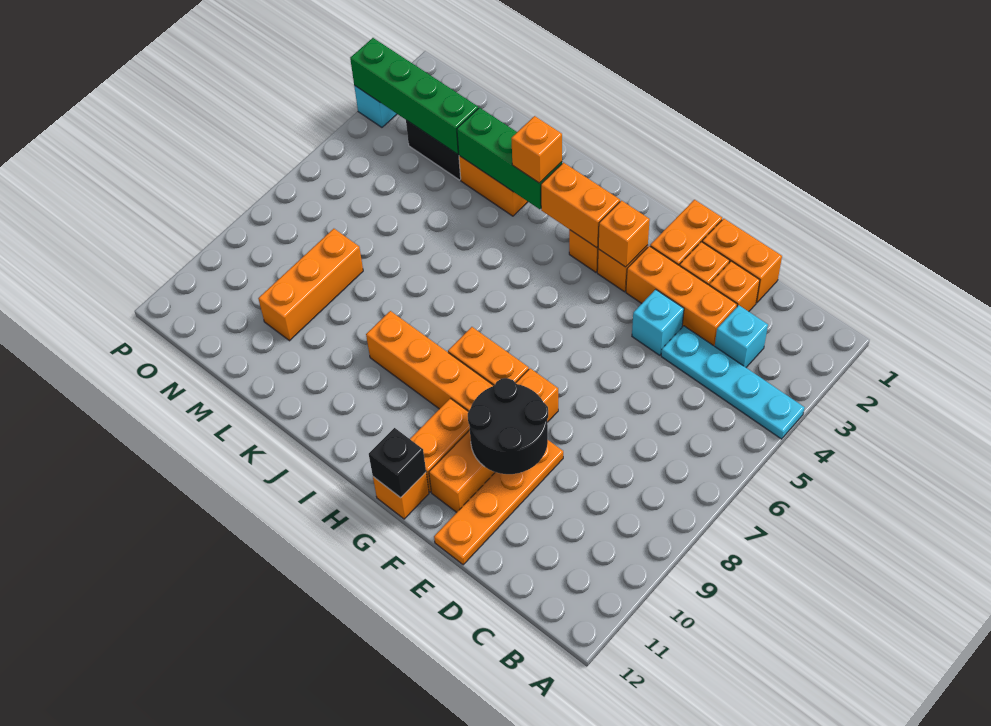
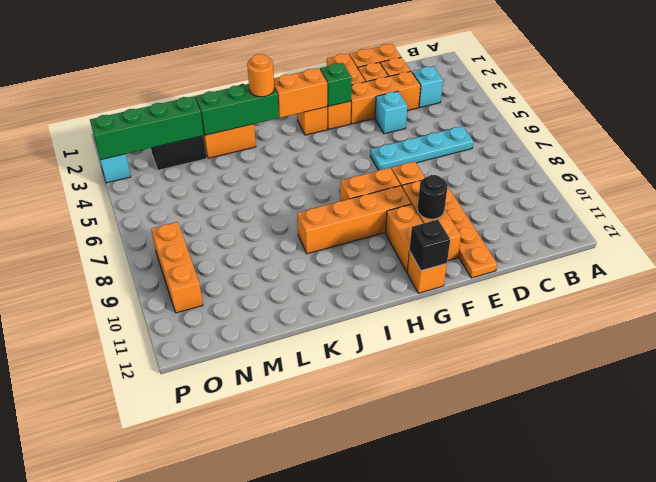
cyan plate A4:D4 level 1 -> cyan plate C6:F6 level 1
black round brick E9:F10 level 2 -> black round brick F10 level 2
orange brick G3 level 2 -> green brick G3 level 2
orange brick J3 level 3 -> orange round brick J3 level 3
orange brick M8:M10 level 1 -> orange brick O8:O10 level 1

